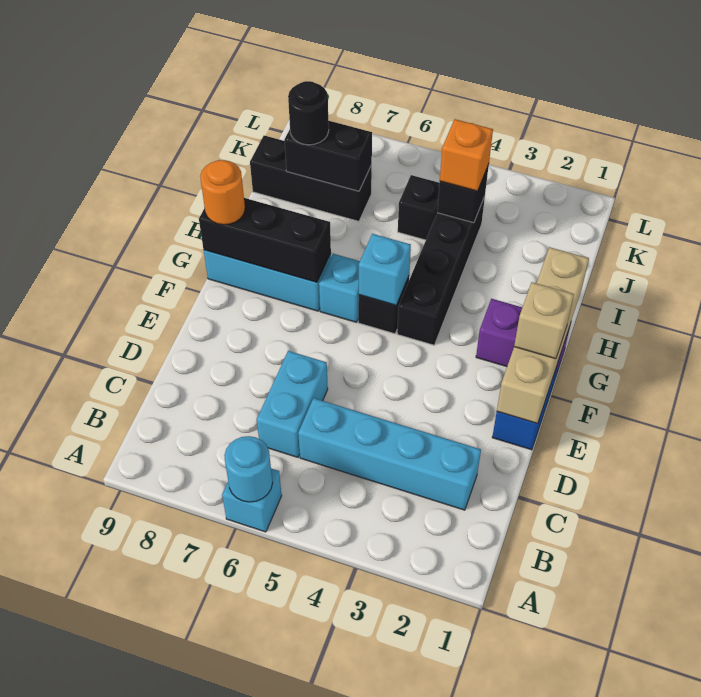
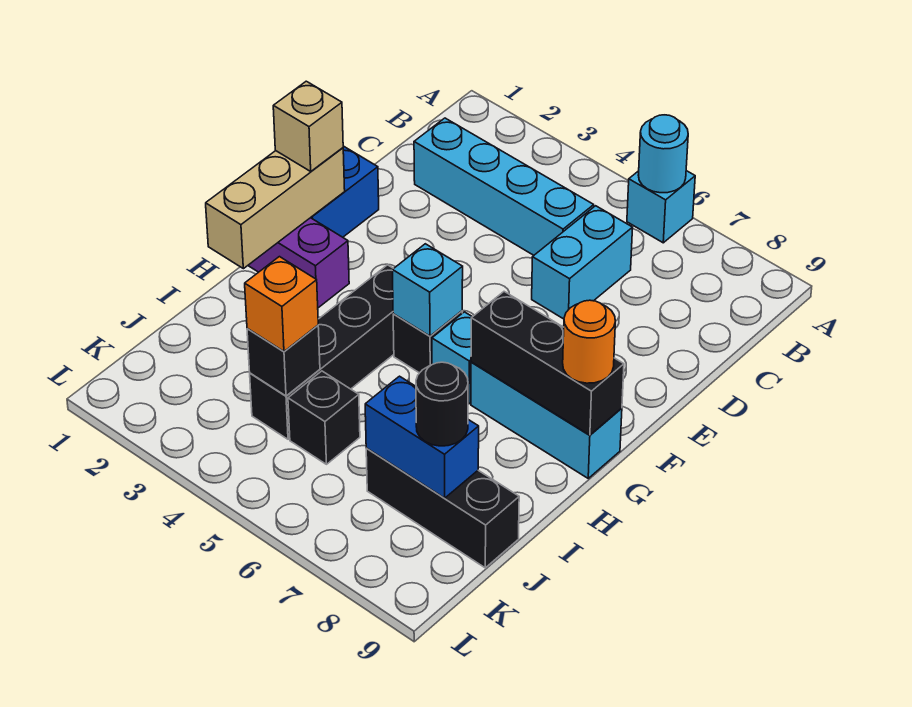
tan brick E1:H1 level 2 -> tan brick F1:H1 level 2
black brick J7:J8 level 2 -> blue brick J7:J8 level 2

